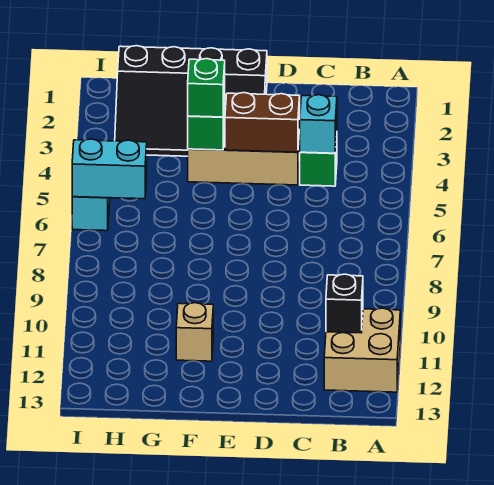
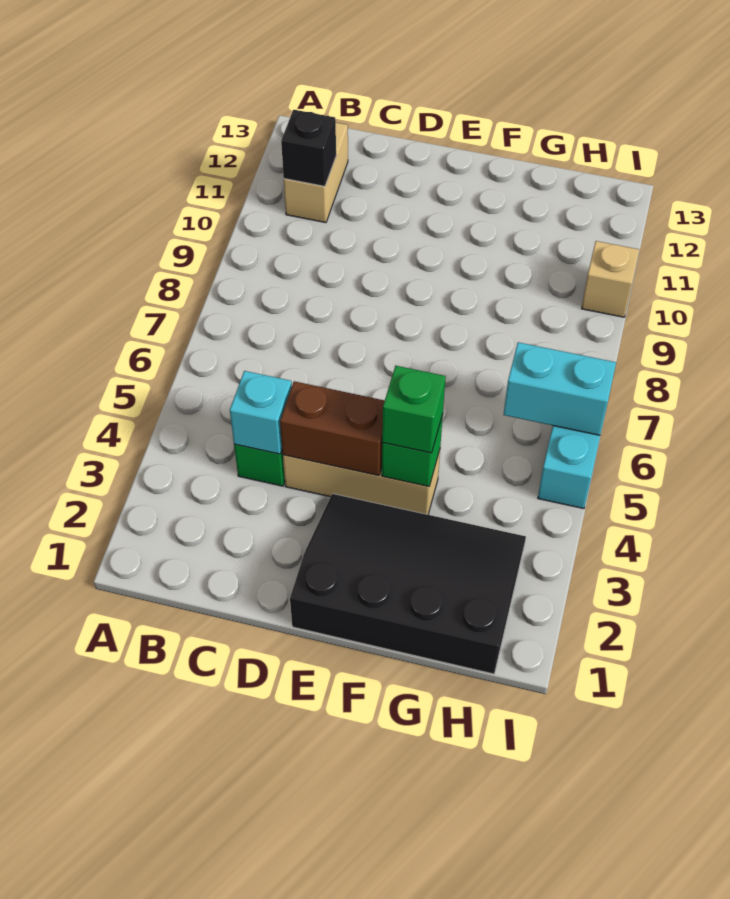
tan brick A11:B12 level 1 -> tan brick B11:B12 level 1
tan brick F11 level 1 -> tan brick I10 level 1

